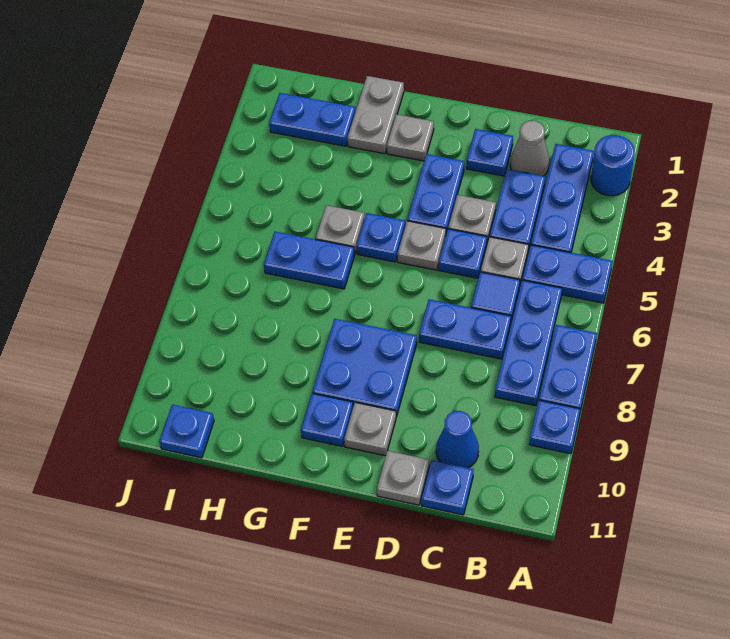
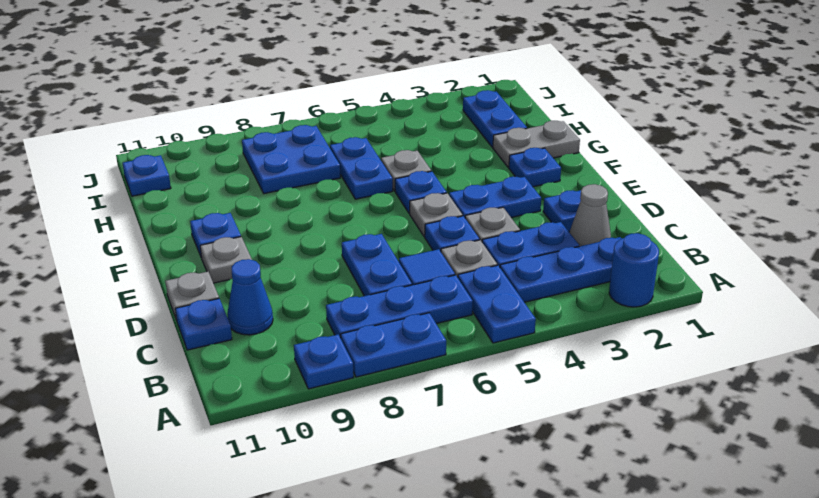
blue plate E8:F9 level 1 -> blue plate H7:I8 level 1
grey plate F2 level 1 -> blue plate F2 level 1

